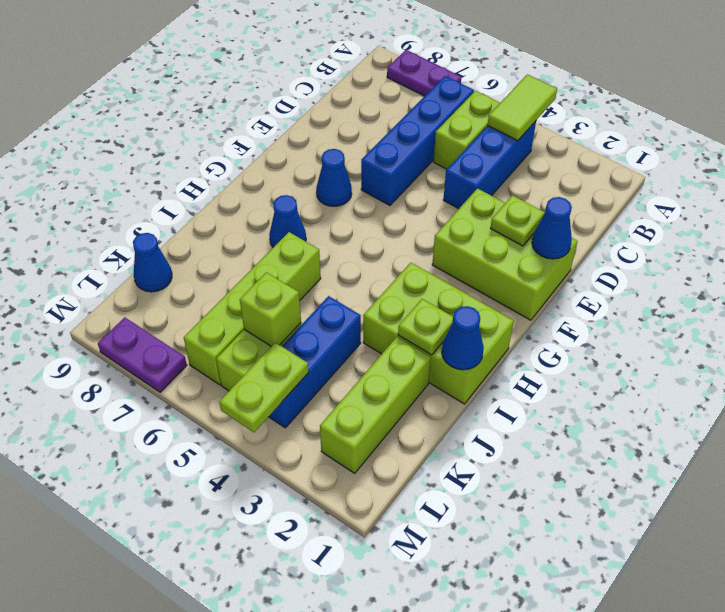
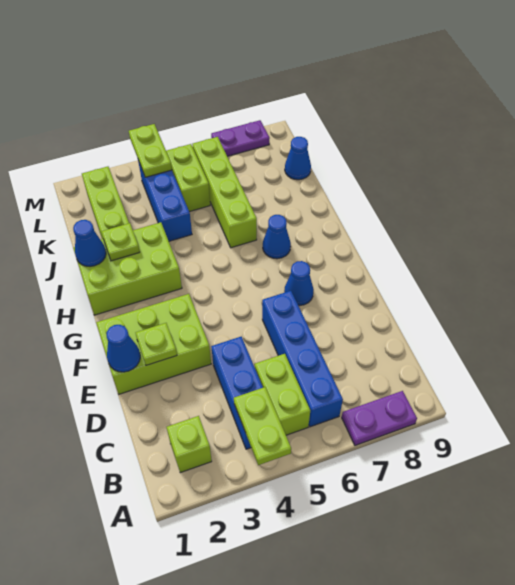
lime tile A4:B4 level 2 -> lime plate A4:B4 level 2
lime brick K5 level 2 -> lime brick B2 level 1

